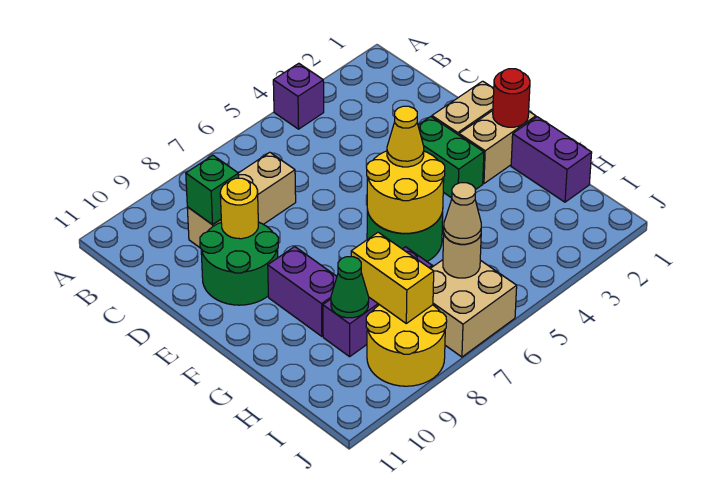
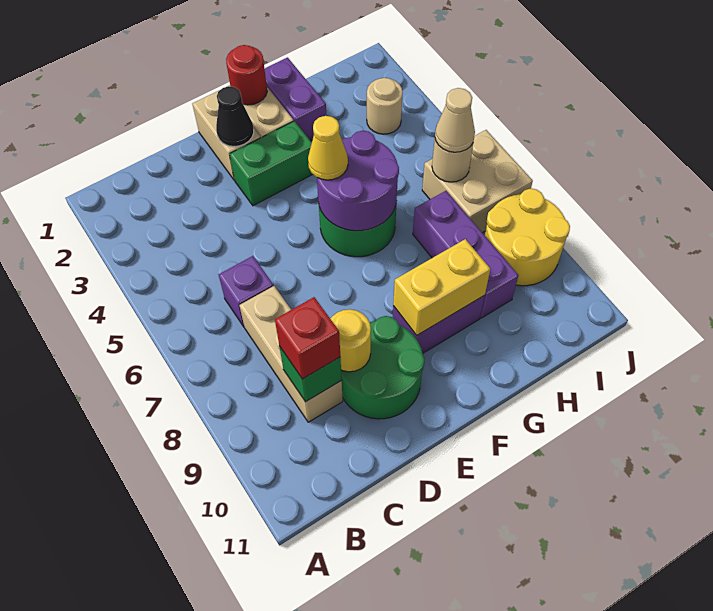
purple brick A4 level 1 -> purple brick C6 level 1
none -> red brick C9 level 3
none -> black cone E2 level 2
yellow round brick F5:G6 level 2 -> purple round brick F5:G6 level 2
purple brick G1:H1 level 1 -> purple brick G1:G2 level 1
yellow brick H8:I8 level 2 -> yellow brick F9:G9 level 2
green cone H9 level 2 -> none
none -> tan round brick I3 level 1

